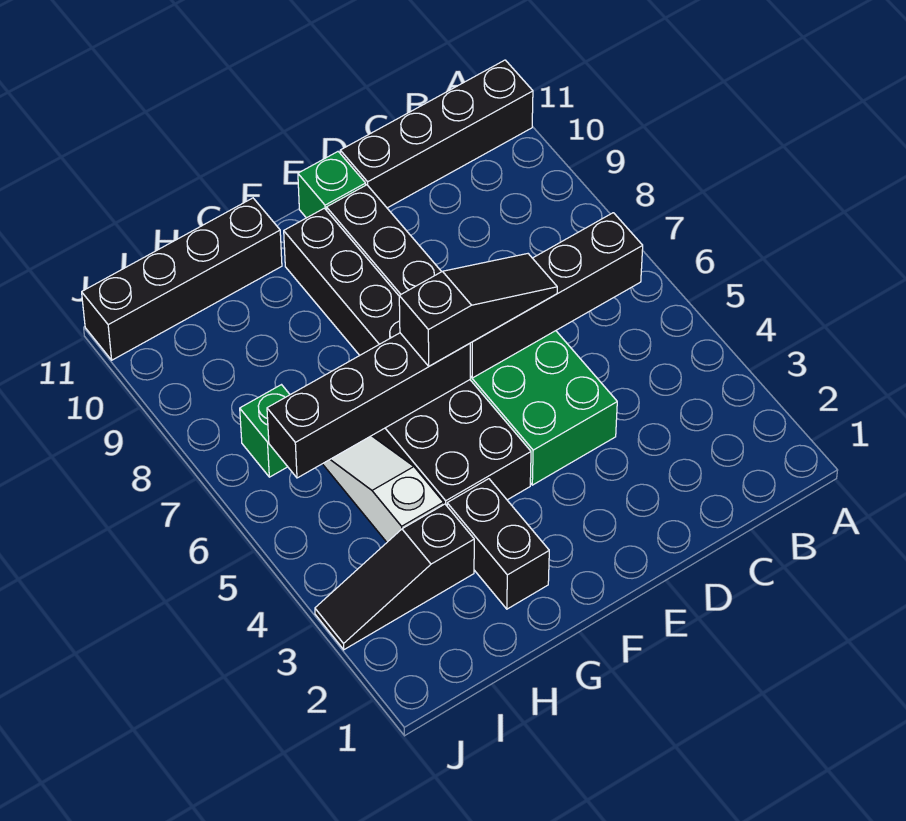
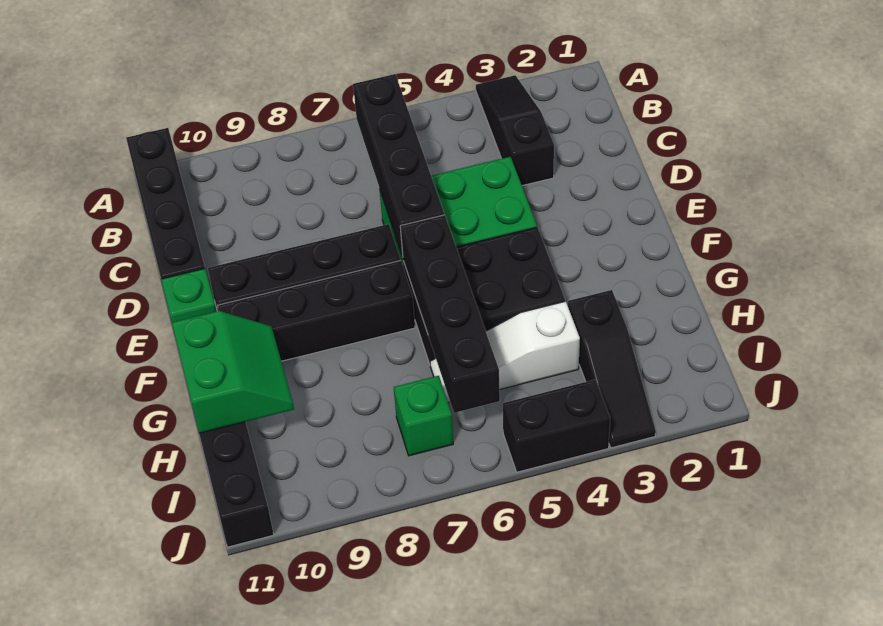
black slope D6:F6 level 3 top F -> black slope A3:C3 level 1 top C
black brick G2:G3 level 1 -> black brick J4:J5 level 1
none -> green slope G10:H11 level 2 top 11

